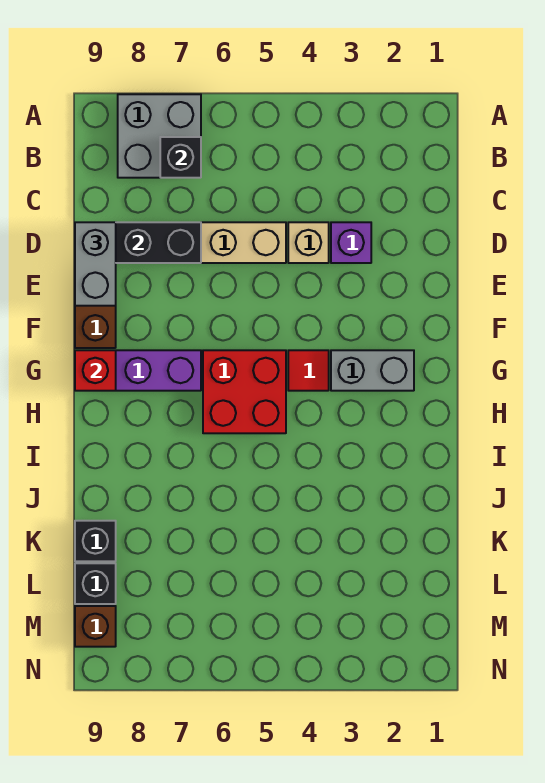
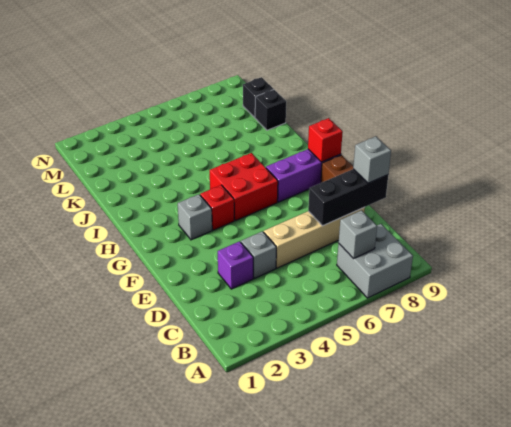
black brick B7 level 2 -> grey brick B7 level 2
tan brick D4 level 1 -> grey brick D4 level 1
grey brick D9:E9 level 3 -> grey brick D9 level 3
grey brick G2:G3 level 1 -> grey brick G3 level 1
red tile G4 level 1 -> red brick G4 level 1
brown brick M9 level 1 -> none

